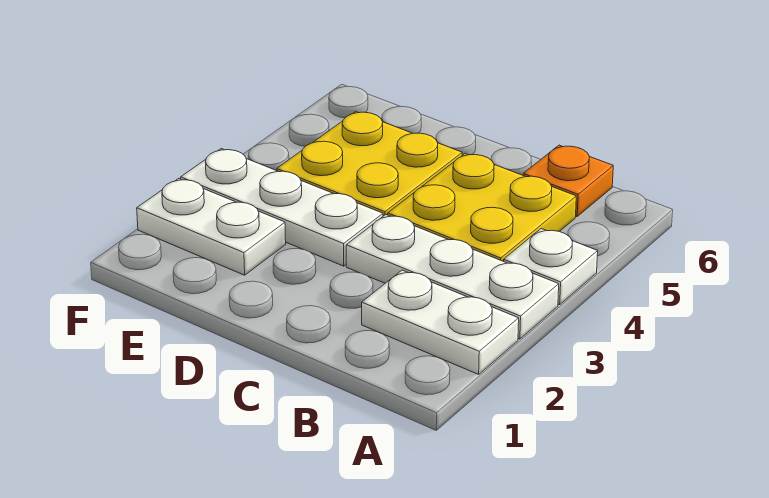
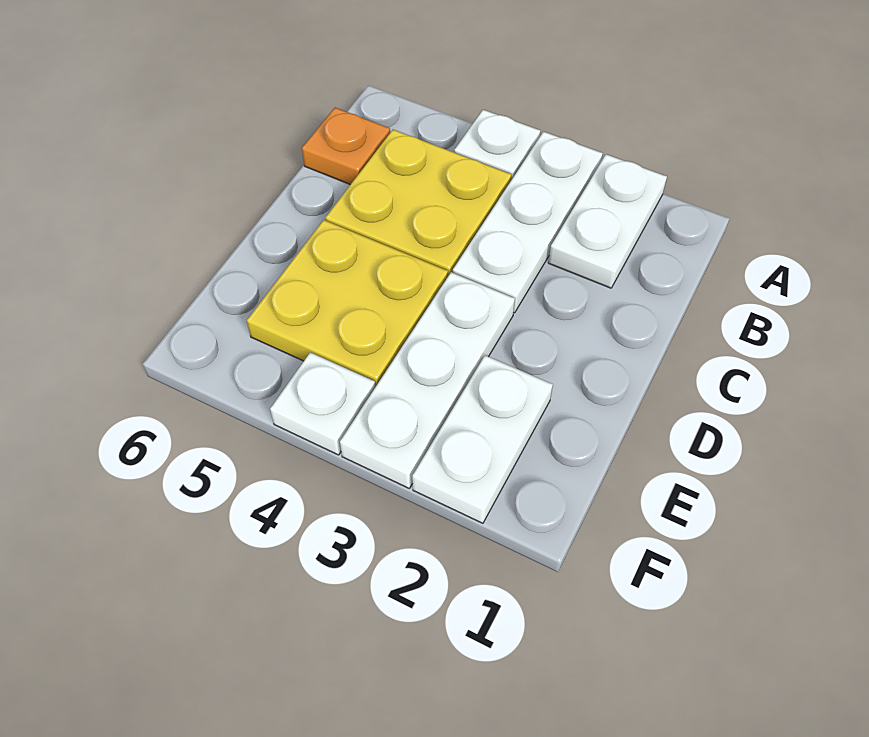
none -> white plate F4 level 1

